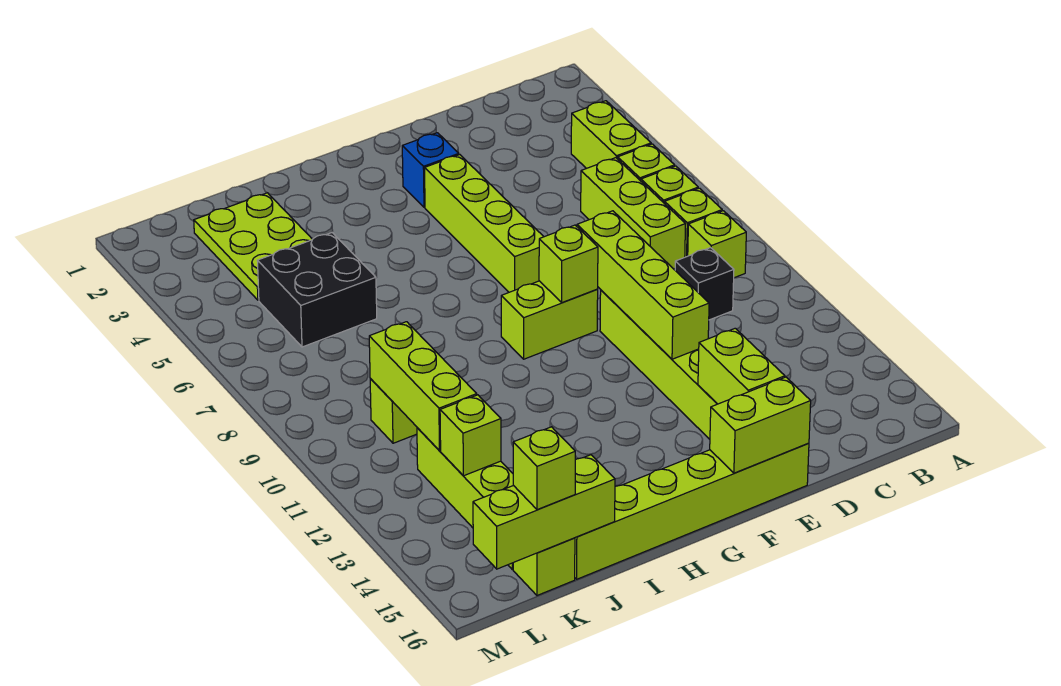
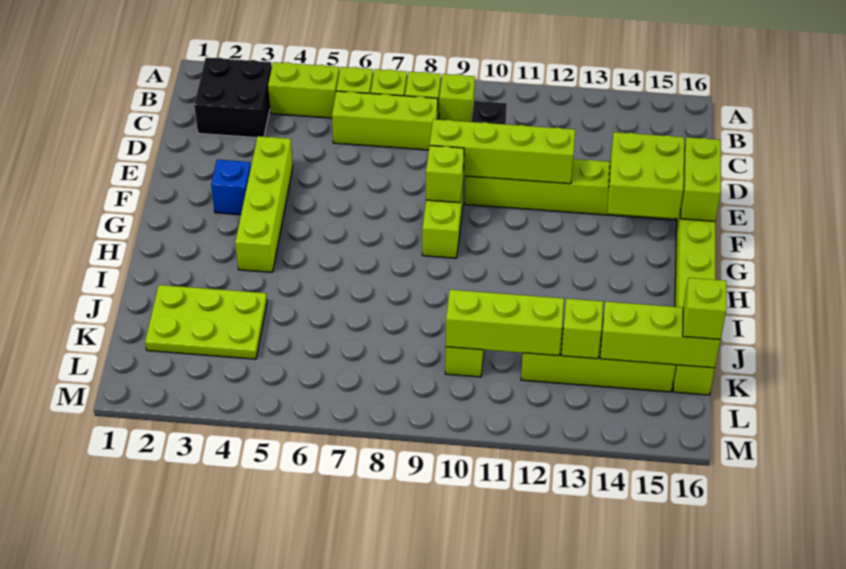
lime brick E14:E15 level 2 -> lime brick E14:F15 level 2
lime brick F4:F7 level 1 -> lime brick E4:H4 level 1
black brick J5:K6 level 1 -> black brick B2:C3 level 1
lime brick J16:L16 level 2 -> lime brick K14:K16 level 2

